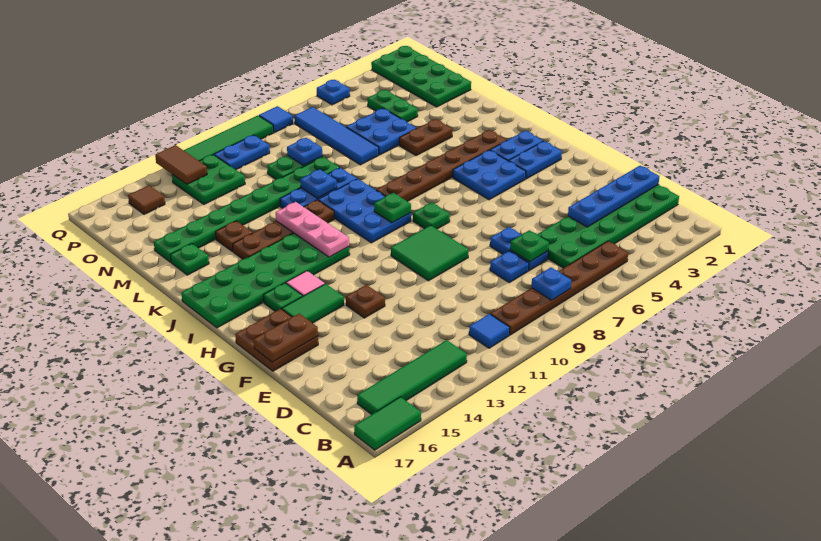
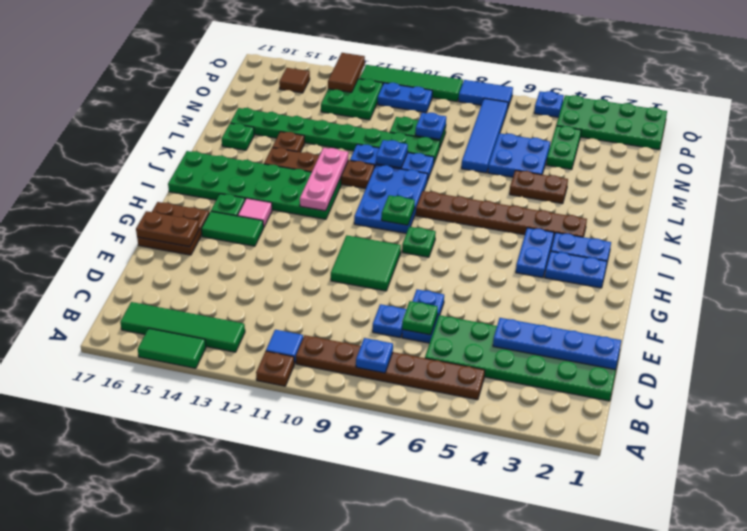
green tile A16:A17 level 1 -> green tile A14:A15 level 1
brown plate F13 level 1 -> brown plate A11 level 1
blue plate H4:I5 level 1 -> blue plate H4:I4 level 1
green plate N1:Q2 level 1 -> green plate P1:Q4 level 1
blue tile Q8 level 1 -> blue tile Q7:Q8 level 1

